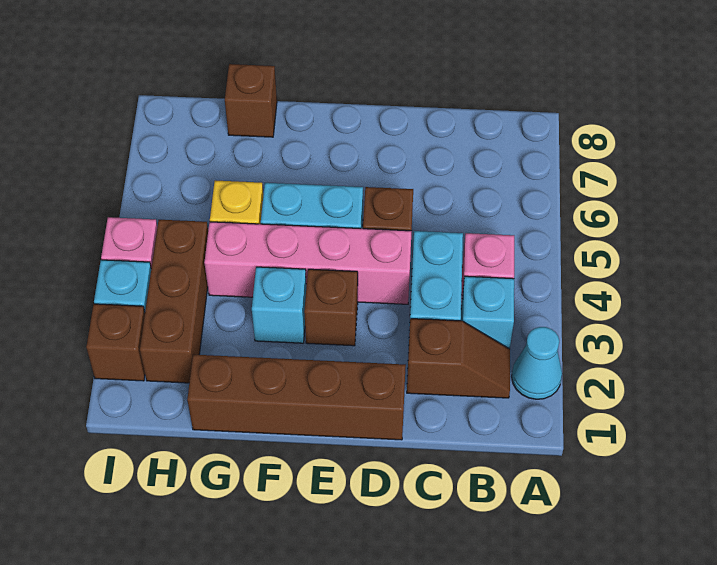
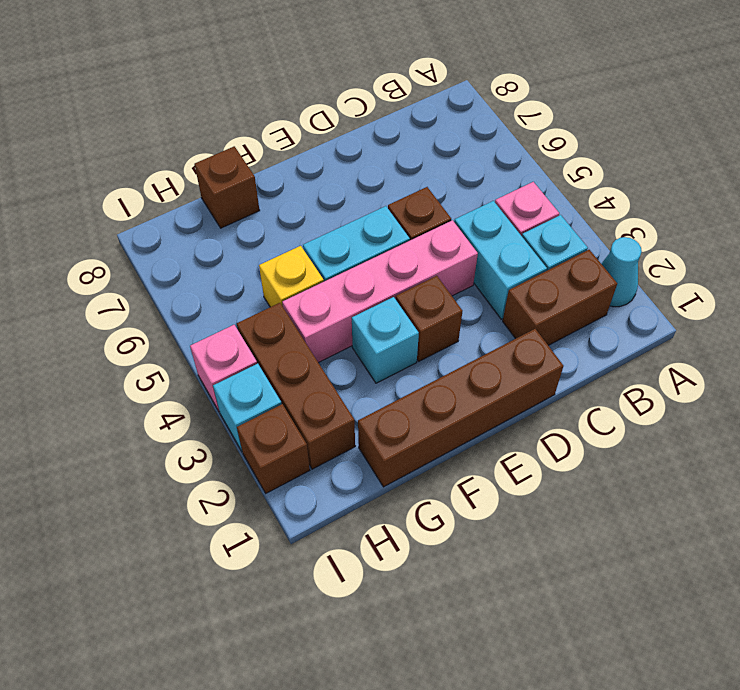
brown slope B2:C2 level 1 top C -> brown brick B2:C2 level 1

